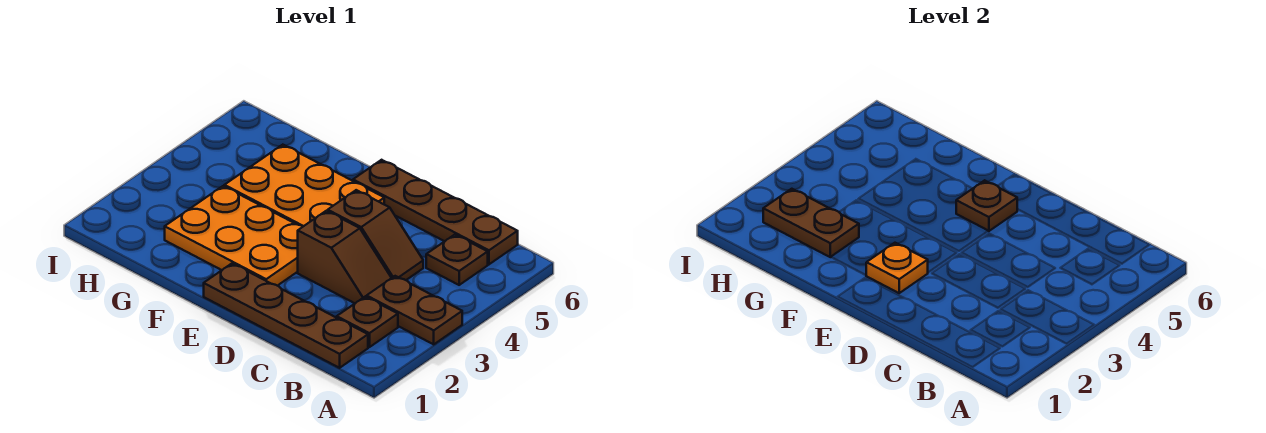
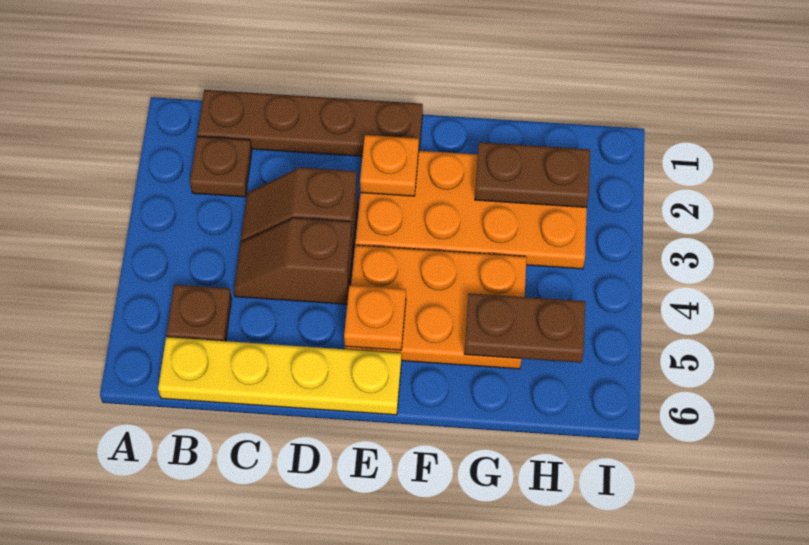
brown plate A3:B3 level 1 -> brown plate G5:H5 level 2
brown plate B6:E6 level 1 -> yellow plate B6:E6 level 1
orange plate E2:G3 level 1 -> orange plate E2:H3 level 1
brown plate E5 level 2 -> orange plate E5 level 2

